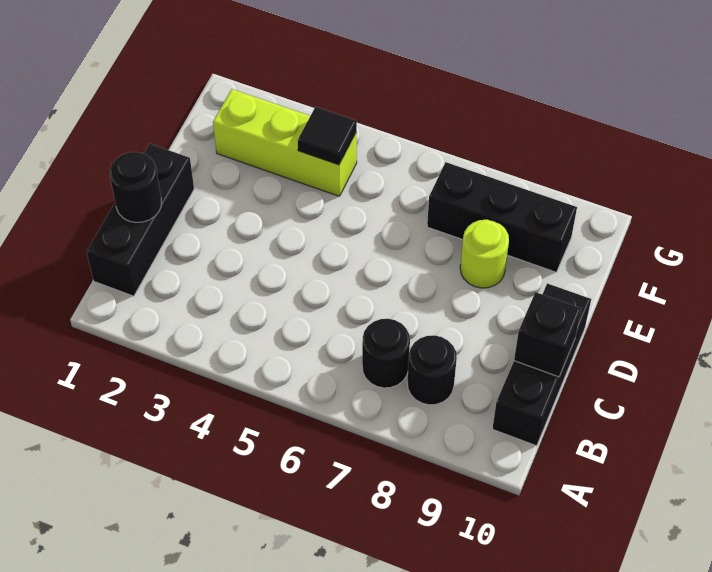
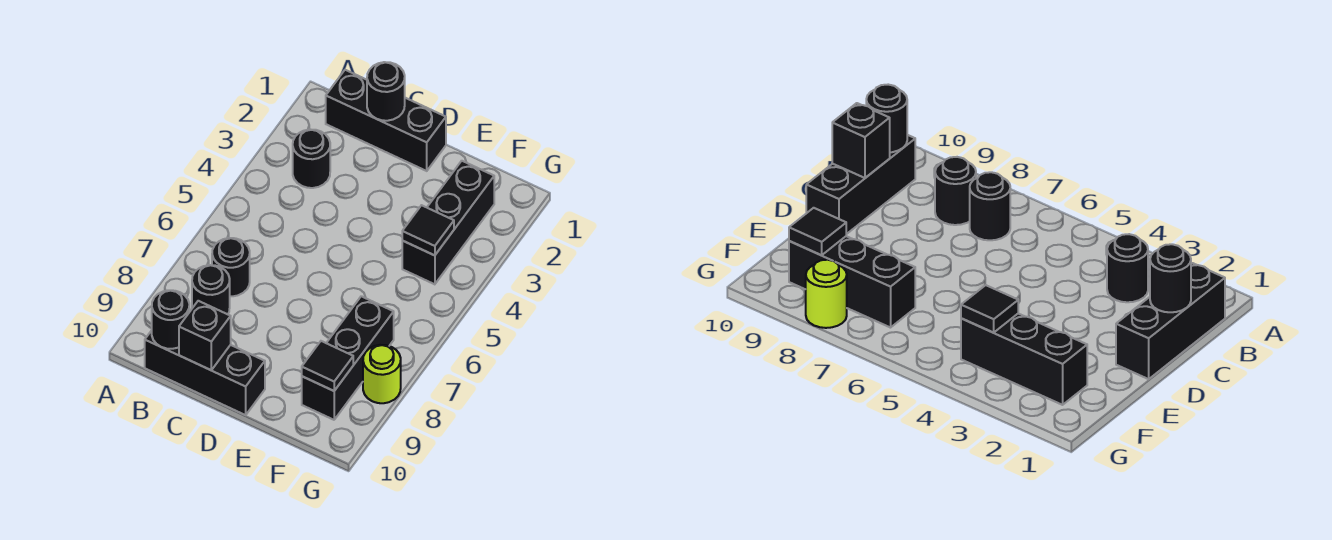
none -> black round brick B3 level 1
none -> black round brick B10 level 2
lime round brick E8 level 1 -> lime round brick G8 level 1
lime brick F2:F4 level 1 -> black brick F2:F4 level 1
none -> black tile F9 level 2

